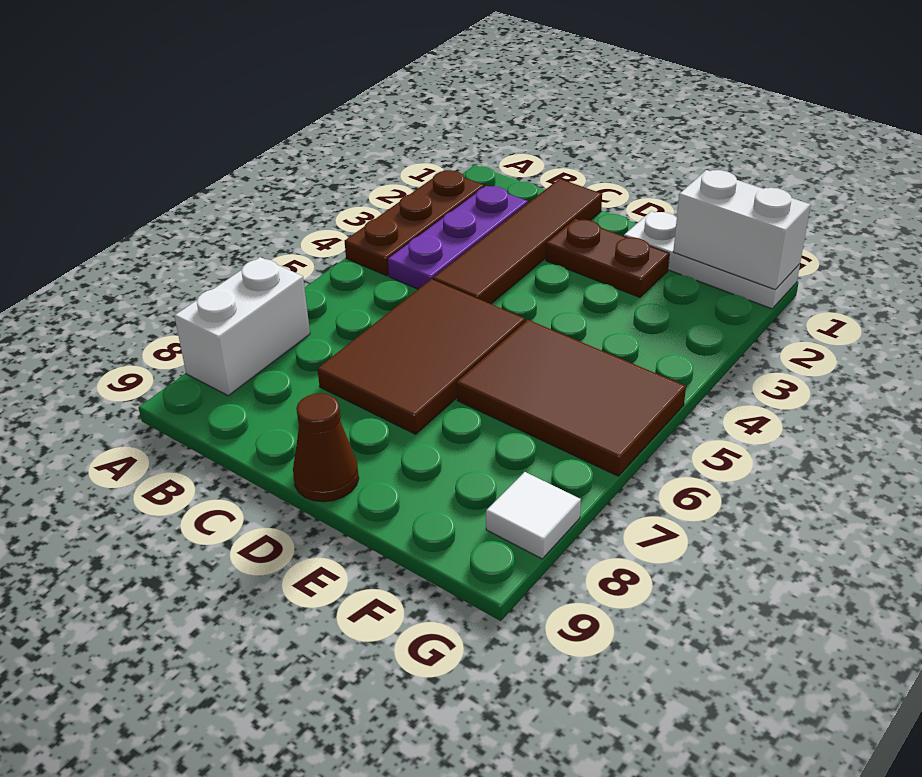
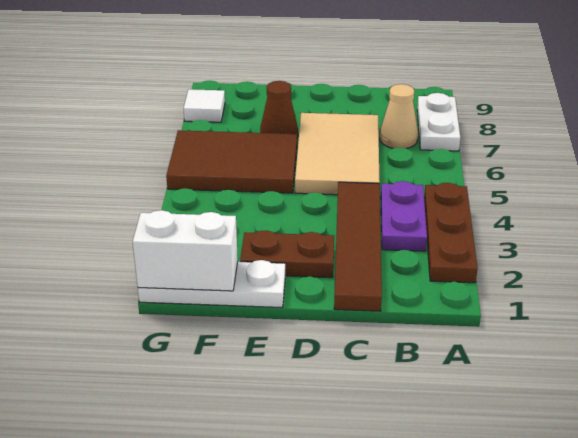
white brick A7:A8 level 1 -> white plate A7:A8 level 1
purple plate B2:B4 level 1 -> purple plate B3:B4 level 1
none -> tan cone B7 level 1
brown tile C5:D7 level 1 -> tan tile C5:D7 level 1
brown cone D9 level 1 -> brown cone E7 level 1

